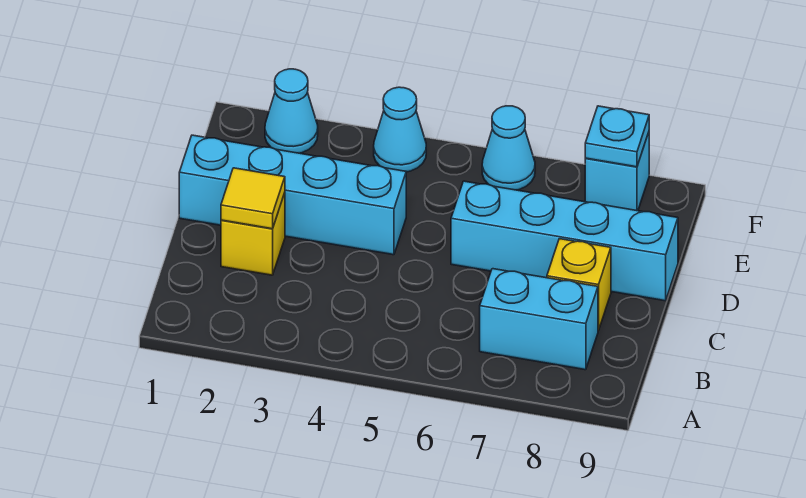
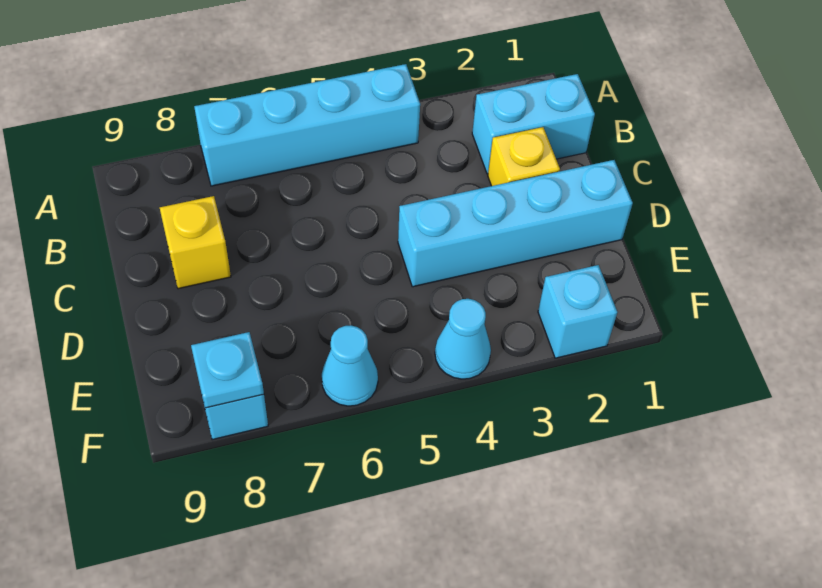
cyan brick B7:B8 level 1 -> cyan brick B1:B2 level 1
yellow tile C2 level 2 -> none
cyan brick D6:D9 level 1 -> cyan brick A4:A7 level 1
cyan cone F2 level 1 -> cyan brick F2 level 1

